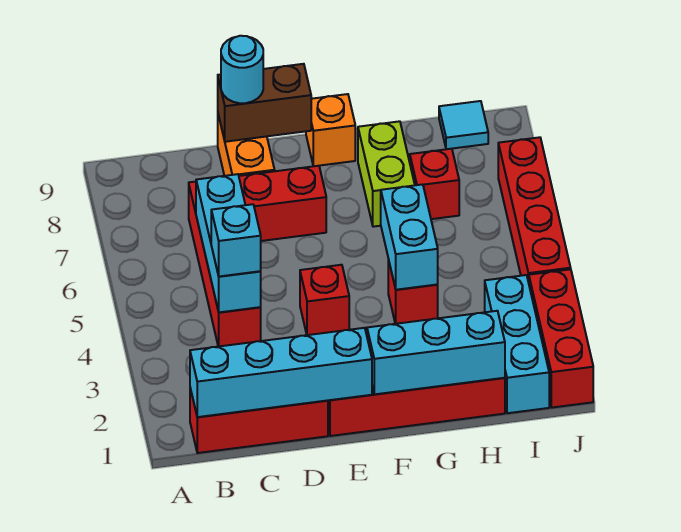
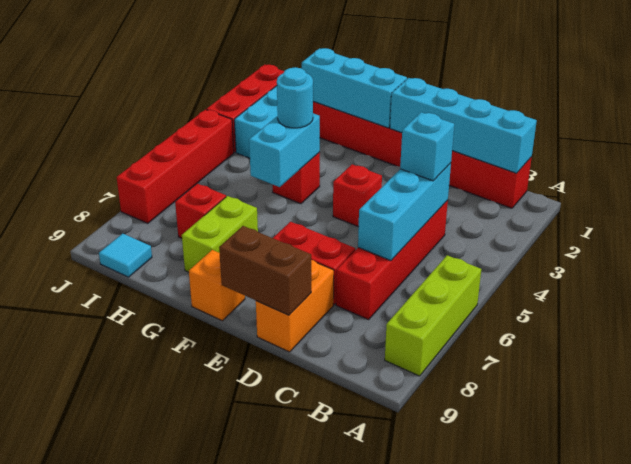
none -> lime brick A6:A8 level 1
cyan round brick D9 level 3 -> cyan round brick G4 level 3

